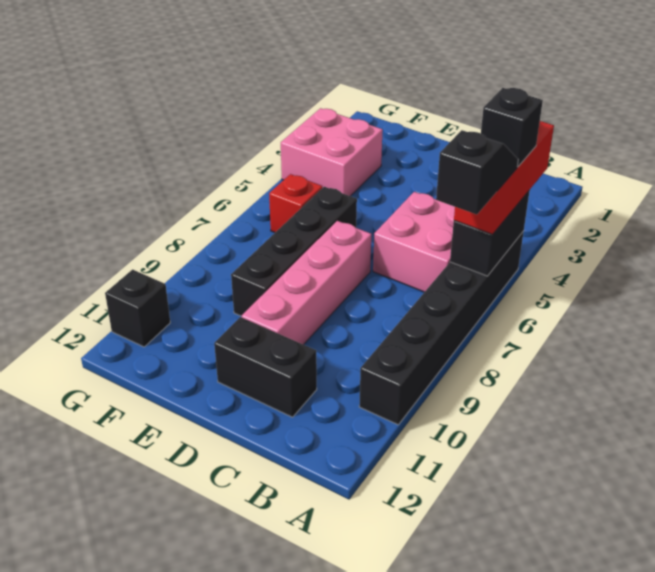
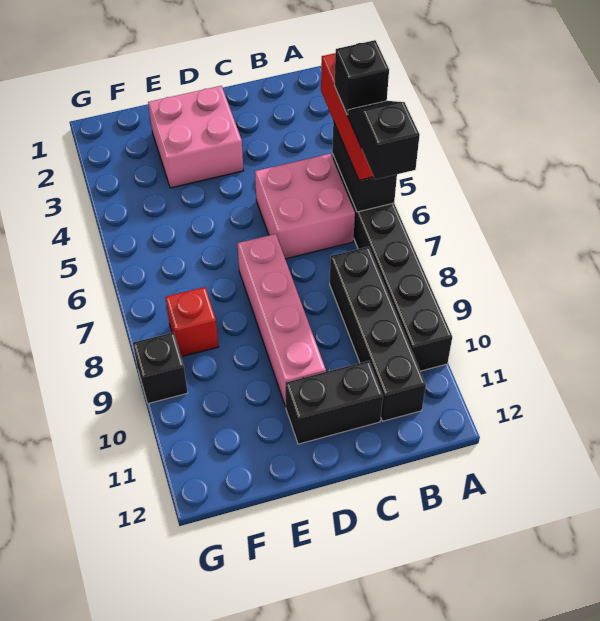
black brick E6:E9 level 1 -> black brick B8:B11 level 1
pink brick F3:G4 level 1 -> pink brick D2:E3 level 1
red brick F6 level 1 -> red brick F8 level 1
black brick G11 level 1 -> black brick G9 level 1

